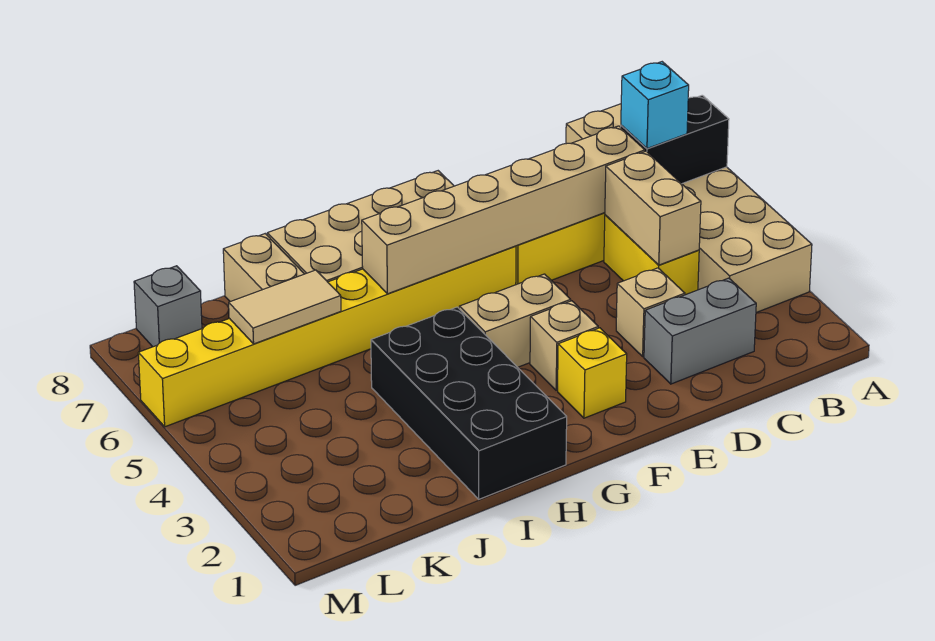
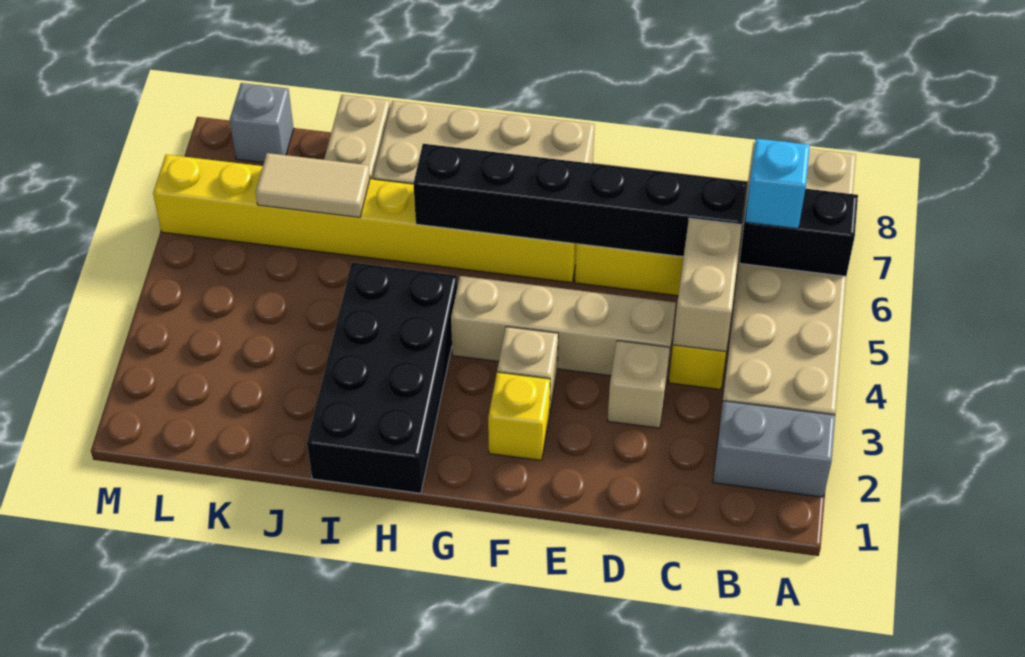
grey brick C2:D2 level 1 -> grey brick A2:B2 level 1
tan brick C6:H6 level 2 -> black brick C6:H6 level 2
tan brick F4:G4 level 1 -> tan brick D4:G4 level 1

